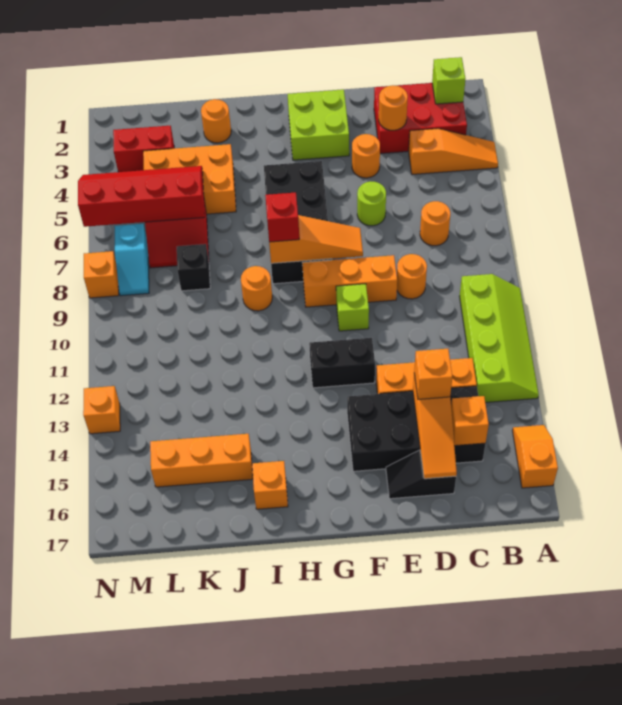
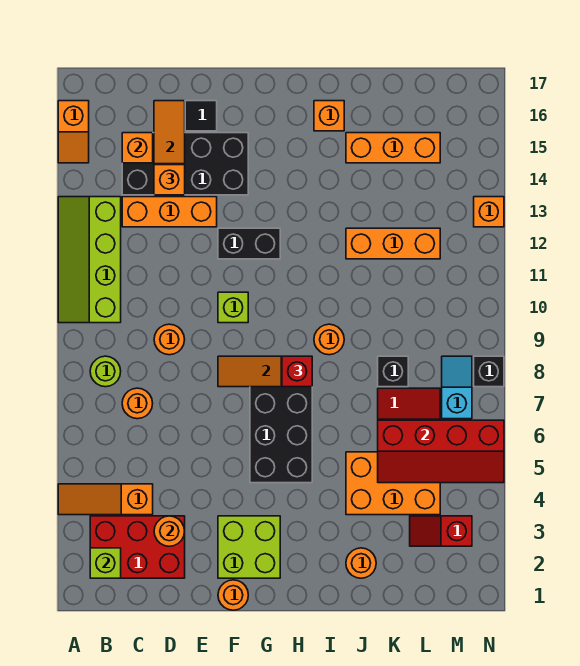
orange round brick E4 level 1 -> orange round brick F1 level 1
lime round brick E6 level 1 -> lime round brick B8 level 1
orange brick E9:G9 level 1 -> orange brick J12:L12 level 1
red brick L3:M3 level 1 -> red slope L3:M3 level 1 top M
orange brick N8 level 1 -> black brick N8 level 1

